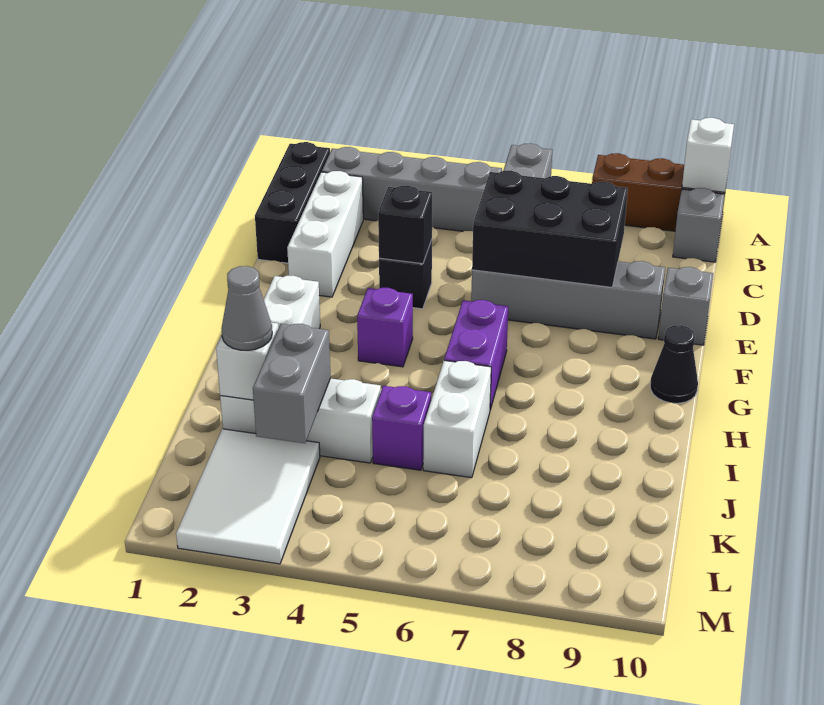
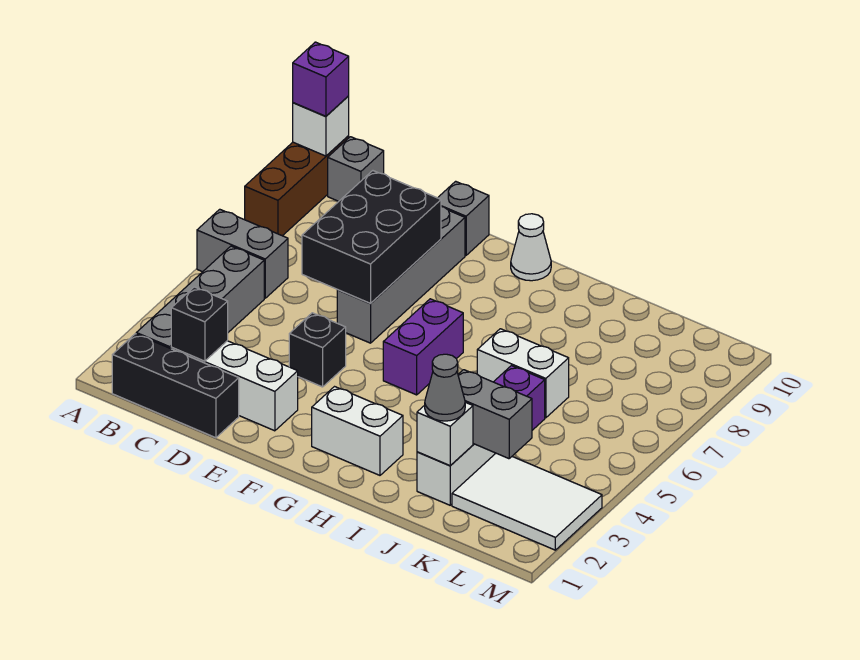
black brick E4 level 2 -> black brick C2 level 2
purple brick G4 level 1 -> purple brick A10 level 3
purple brick G6:H6 level 1 -> purple brick G5:G6 level 1
black cone G10 level 1 -> white cone G10 level 1

